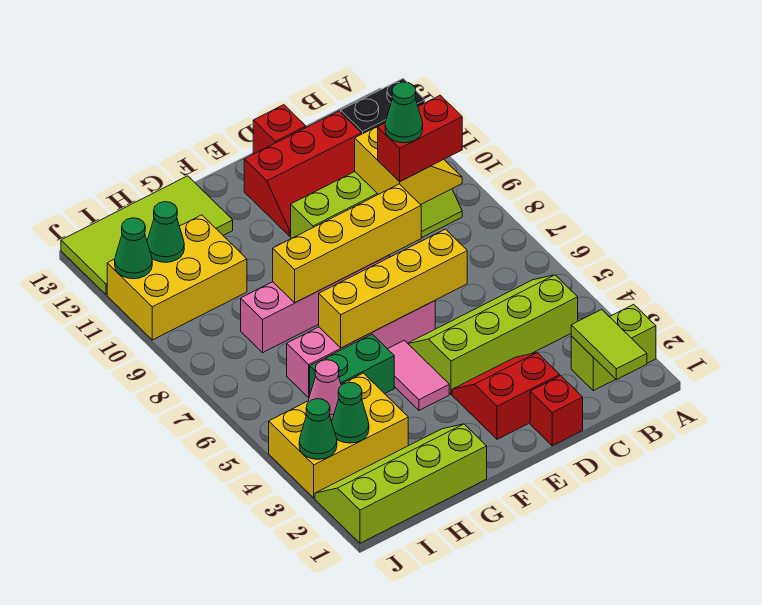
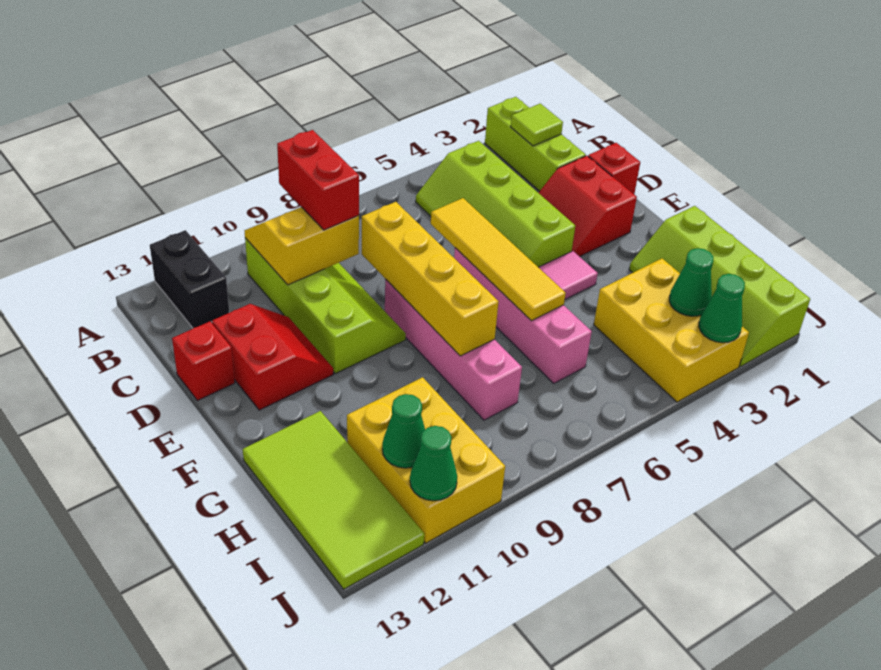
lime brick A2:B2 level 1 -> lime brick A2:C2 level 1
lime tile B1:B2 level 2 -> lime tile B2 level 2
green cone C9 level 4 -> none
red slope C11:E12 level 1 top 12 -> red slope D11:E12 level 1 top 12
yellow brick D6:G6 level 2 -> yellow tile D6:G6 level 2
green brick G5:H5 level 1 -> none
pink cone I4 level 2 -> none

